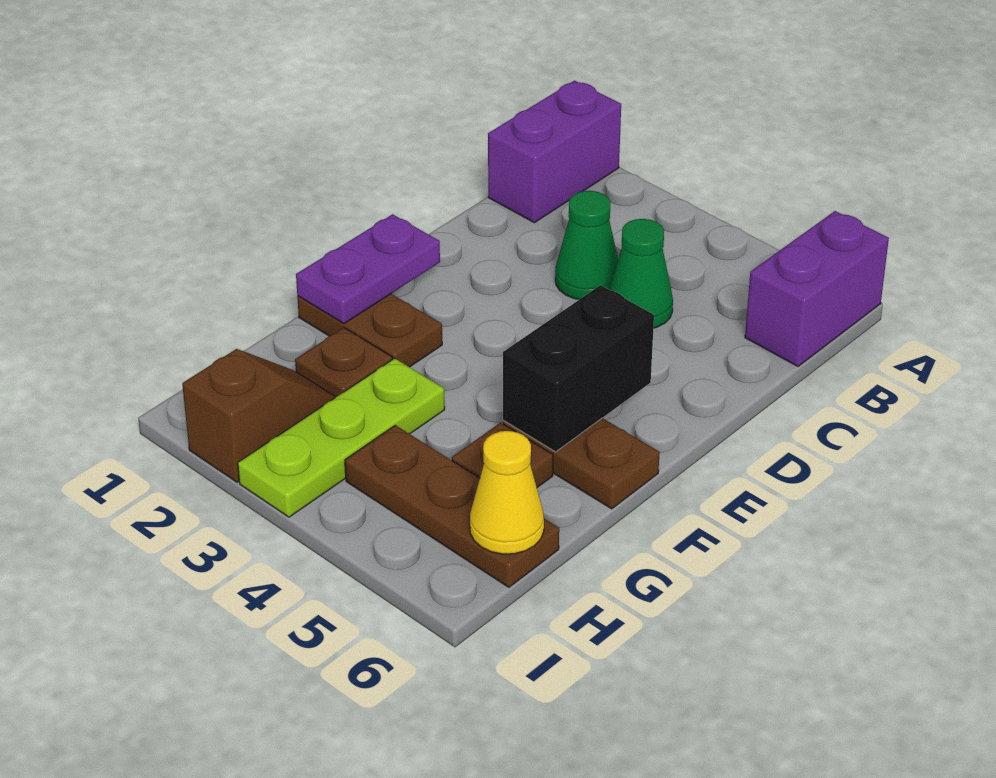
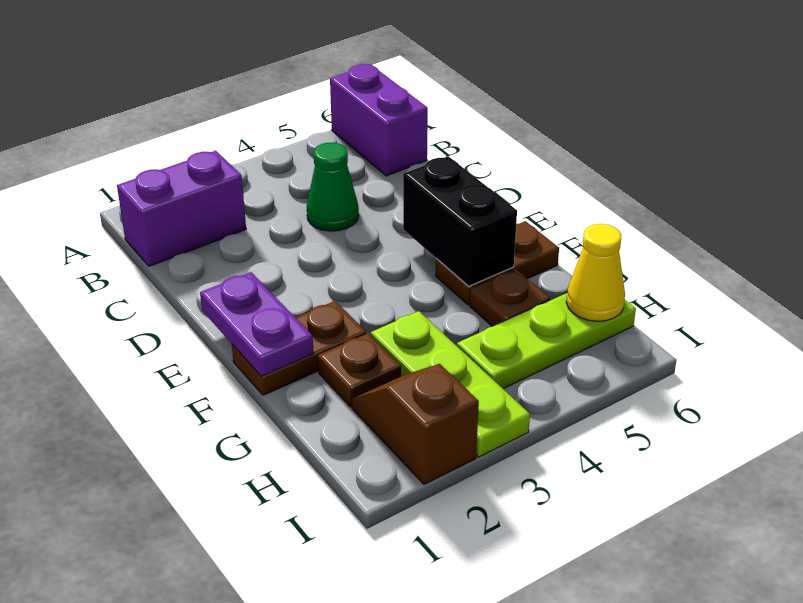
purple brick A1:B1 level 1 -> purple brick B1:B2 level 1
green cone C3 level 1 -> none
brown plate H4:H6 level 1 -> lime plate H4:H6 level 1

